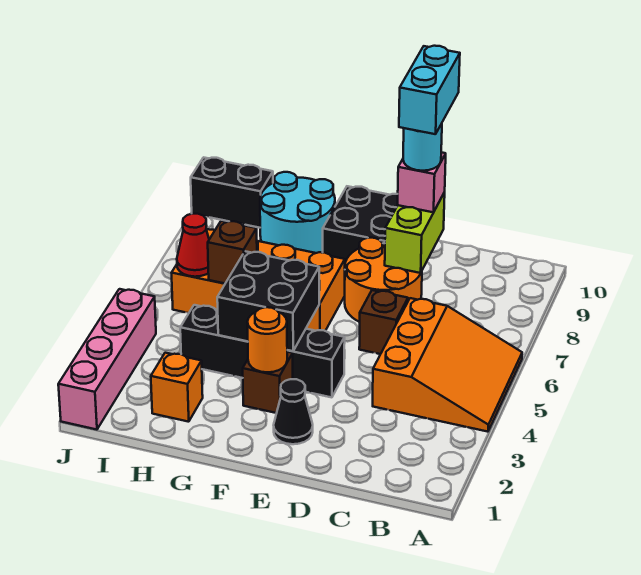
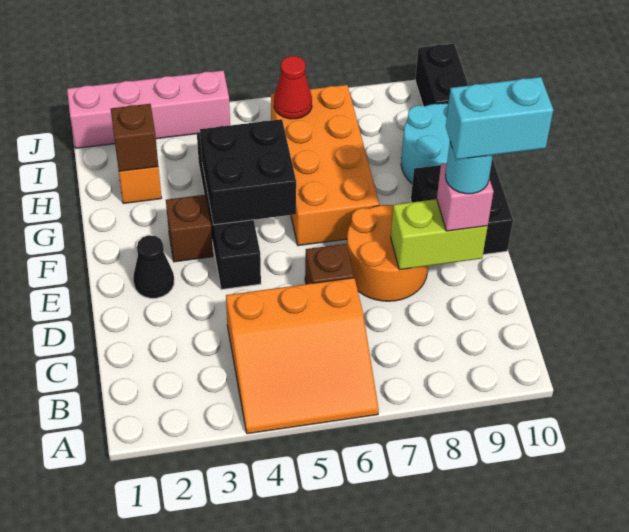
orange round brick F3 level 2 -> none
brown brick H6 level 2 -> brown brick H2 level 2

